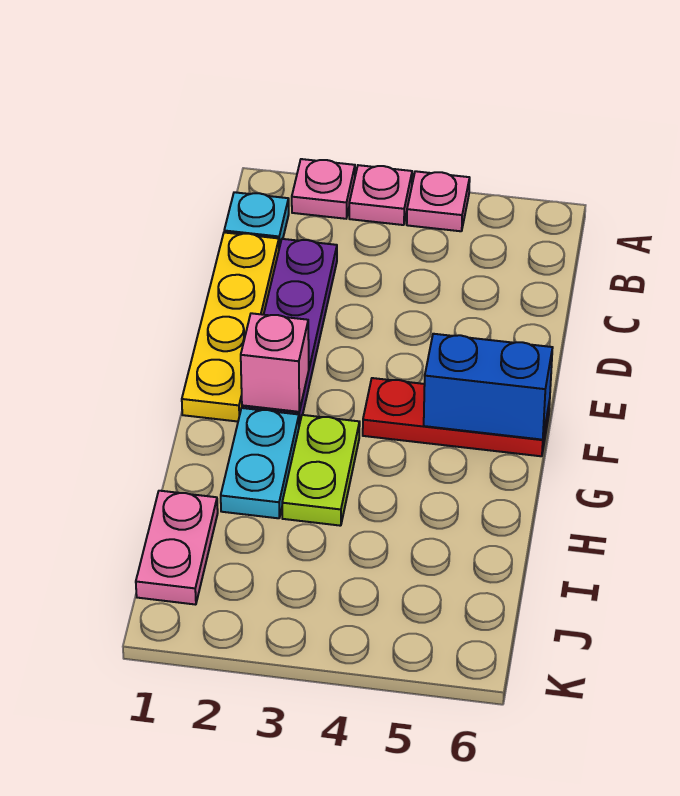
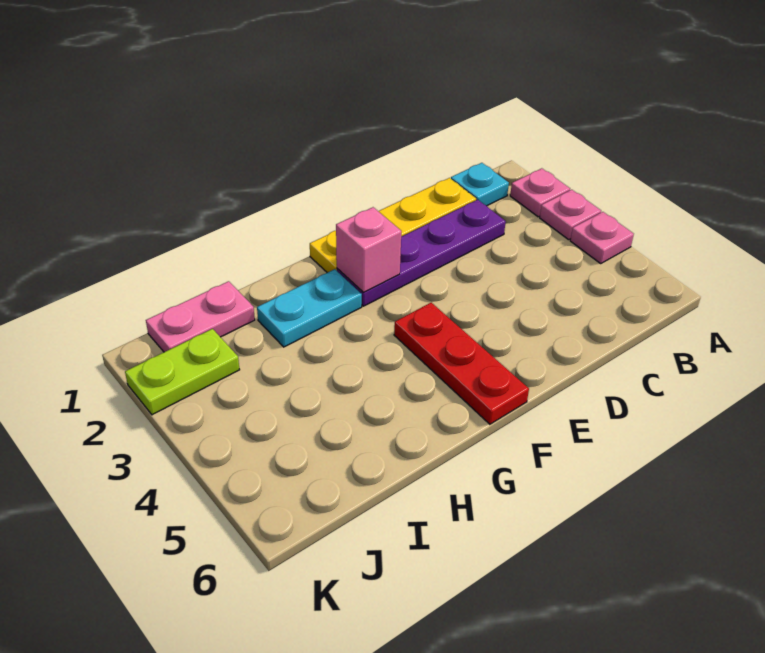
blue brick F5:F6 level 2 -> none
lime plate G3:H3 level 1 -> lime plate J2:K2 level 1

